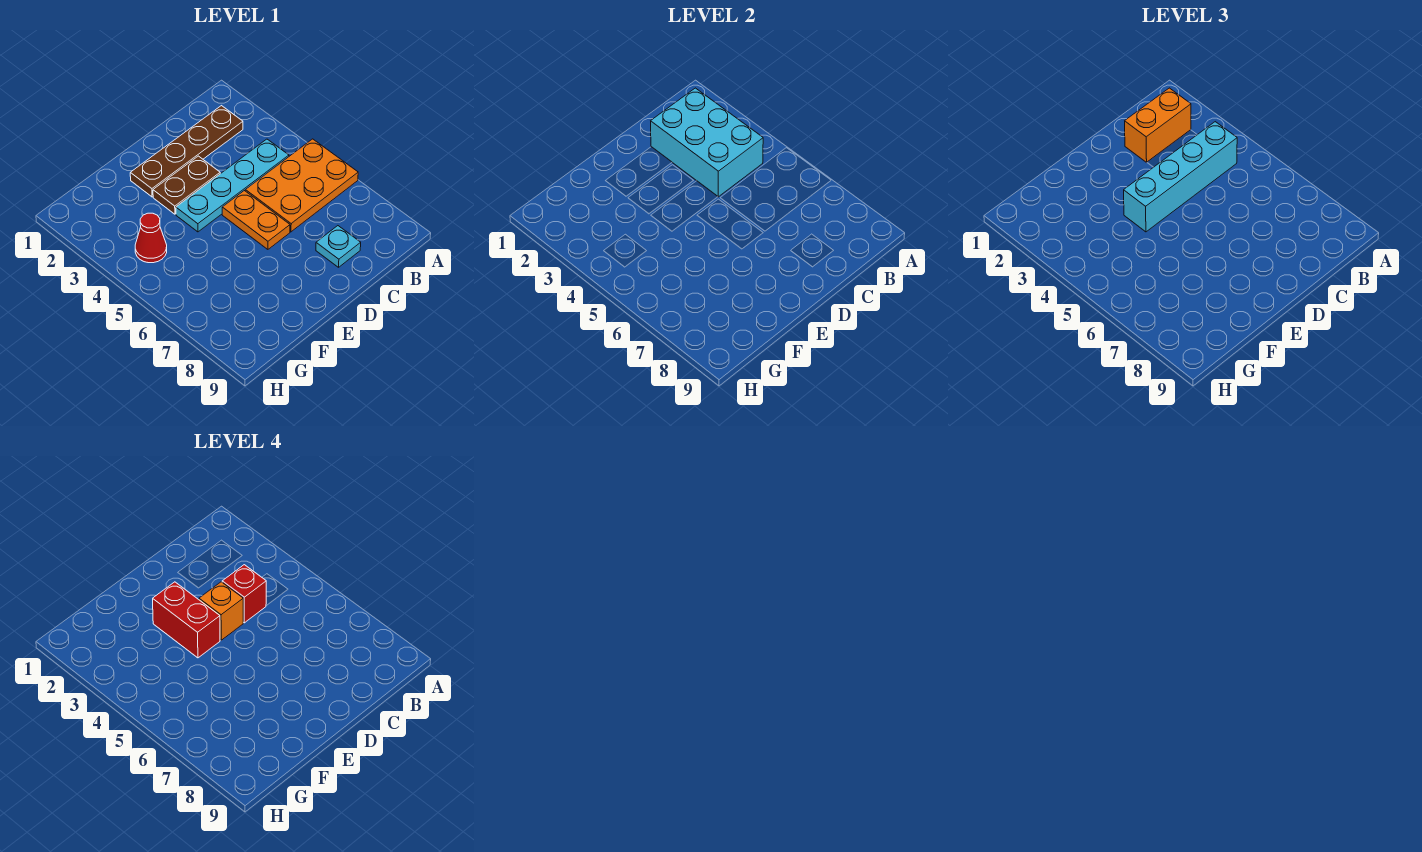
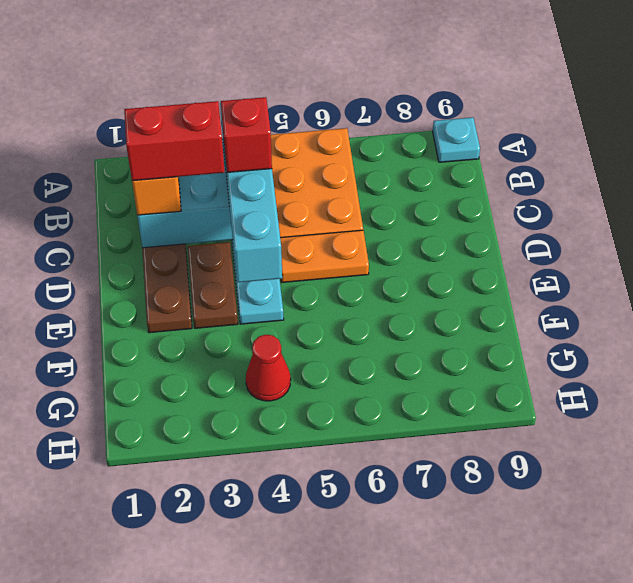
cyan plate C8 level 1 -> cyan plate A9 level 1
orange brick D4 level 4 -> none
red brick E3:E4 level 4 -> red brick C2:C3 level 4

